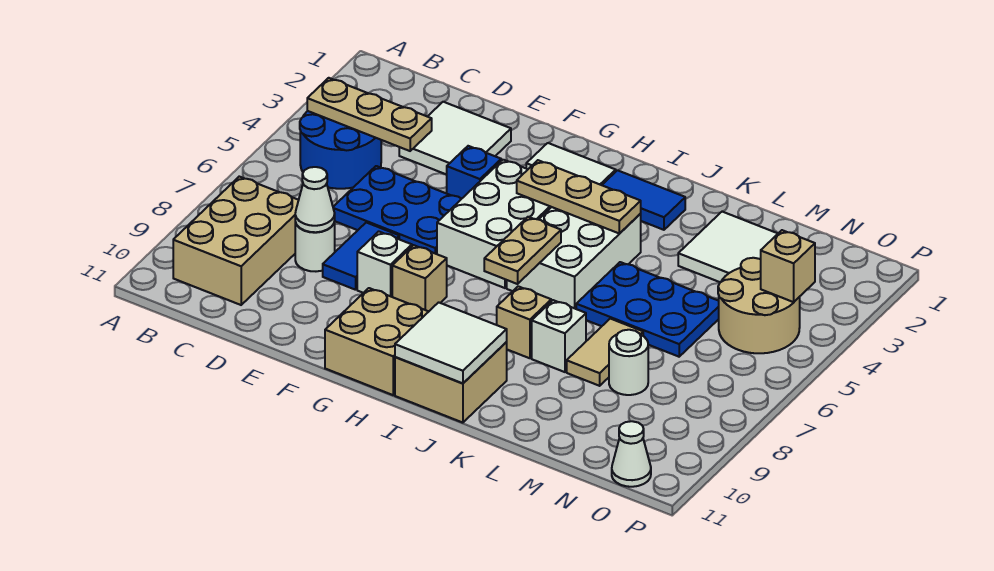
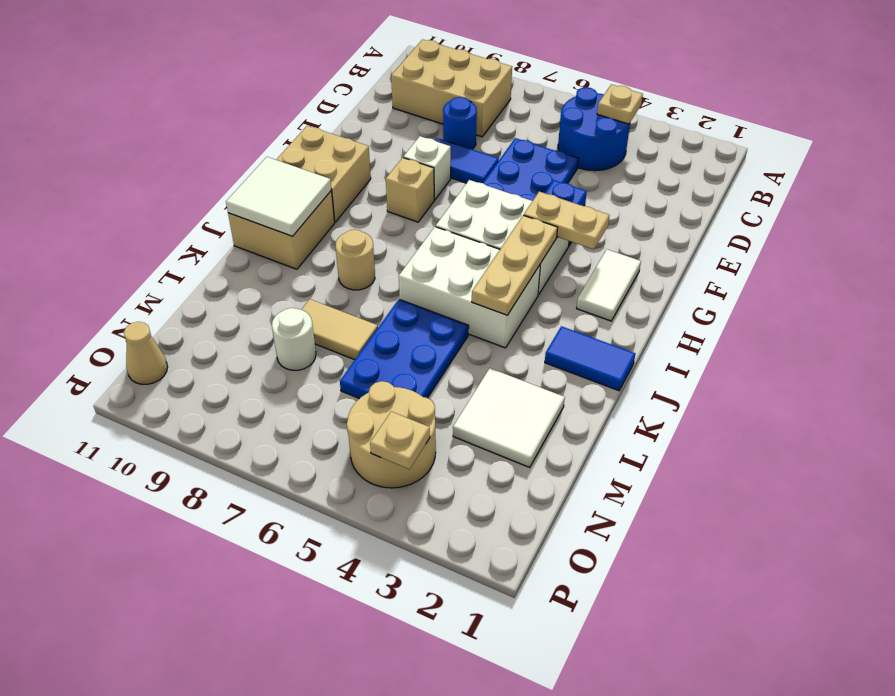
tan plate B4:D4 level 2 -> tan plate B4 level 2
white tile D2:E3 level 1 -> none
white round brick D8 level 1 -> blue round brick D8 level 1
white cone D8 level 2 -> none
blue tile I2:J2 level 1 -> blue tile J1:J2 level 1
tan plate I6:I7 level 2 -> tan plate G3:G4 level 2
tan brick J8 level 1 -> tan round brick J8 level 1
white brick K8 level 1 -> none
tan brick O4 level 2 -> tan plate O4 level 2
white cone O11 level 1 -> tan cone O11 level 1

